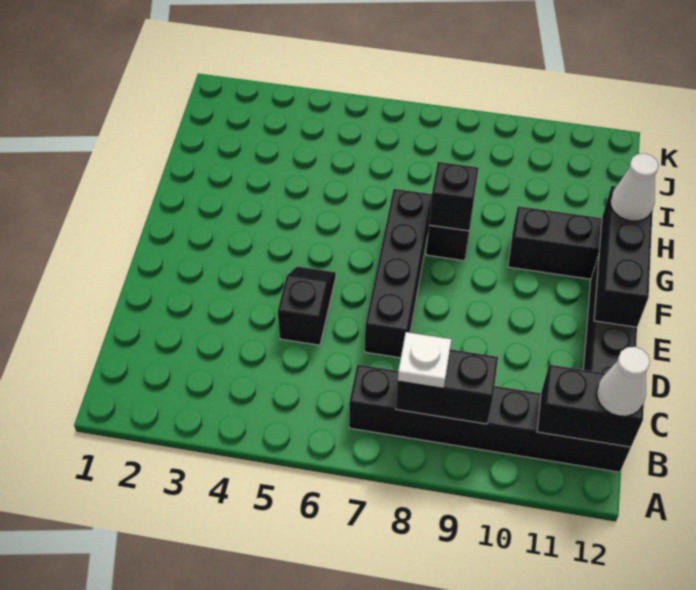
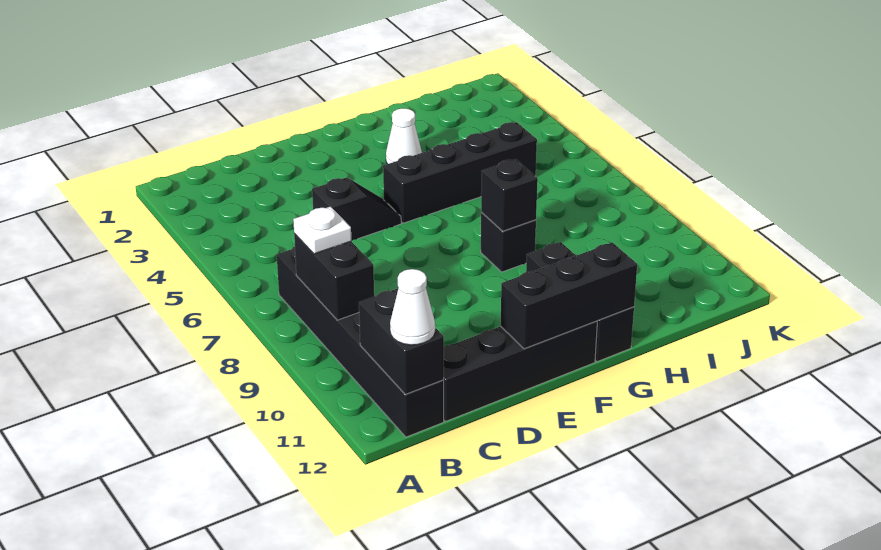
black brick D7:G7 level 1 -> black brick F5:I5 level 1
white cone G12 level 3 -> white cone G3 level 1

